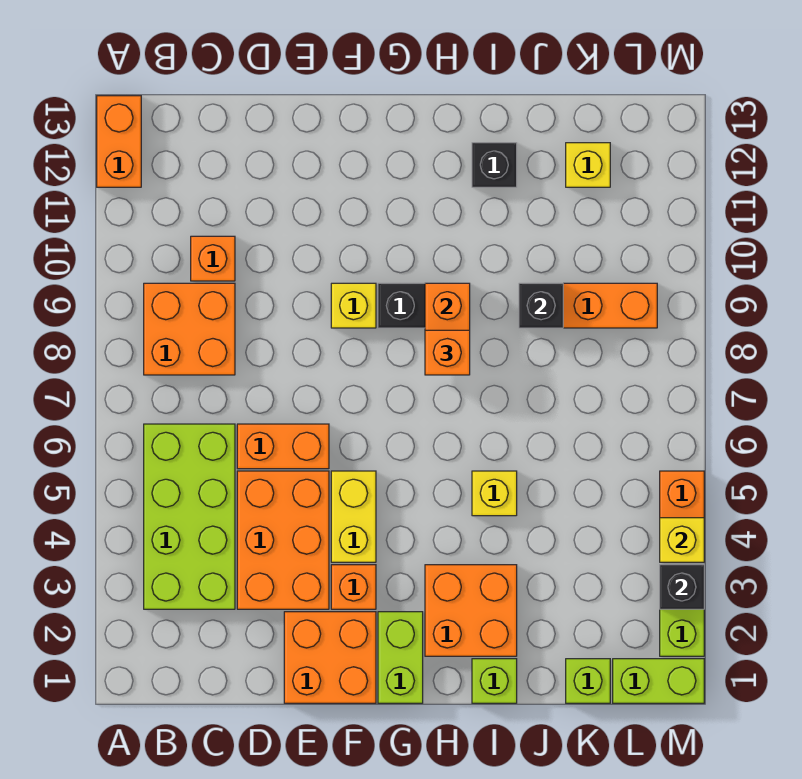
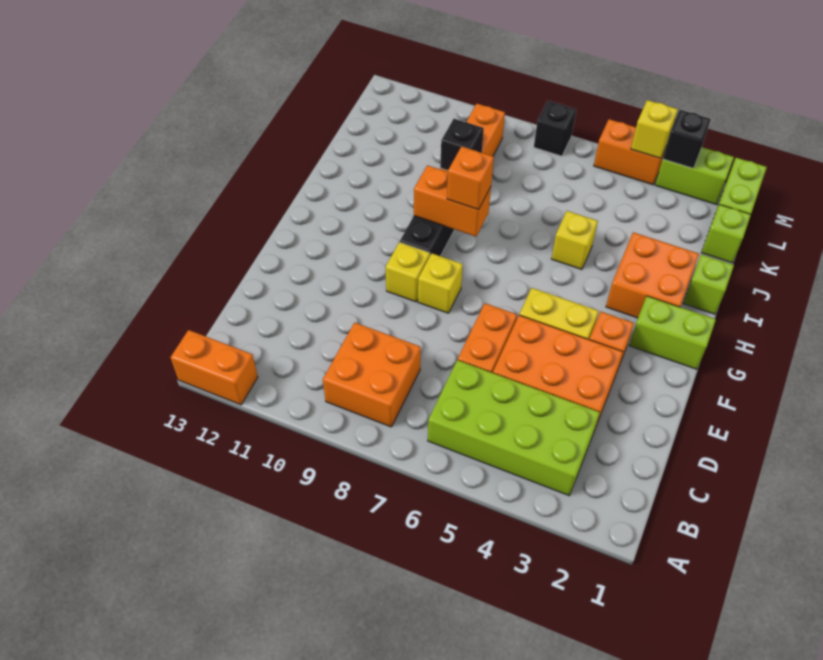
orange brick C10 level 1 -> none
orange brick E1:F2 level 1 -> none
black brick I12 level 1 -> black brick M7 level 1
yellow brick K12 level 1 -> yellow brick F8 level 1

